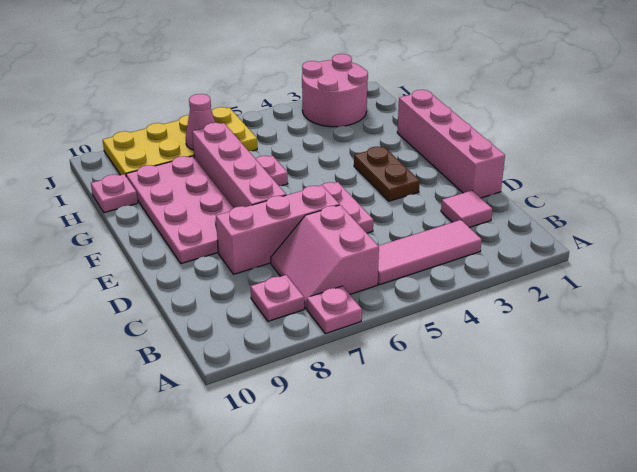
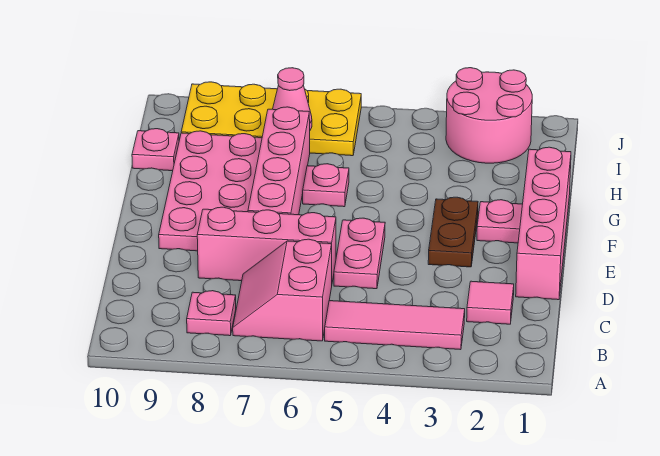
pink plate A7 level 1 -> pink plate F2 level 1

